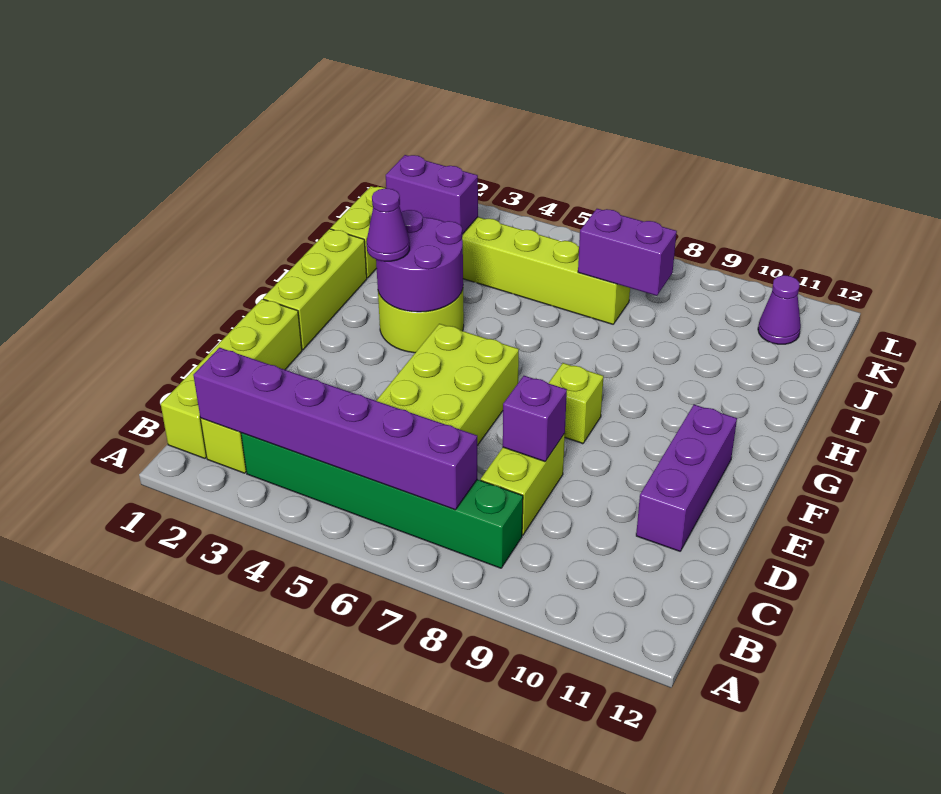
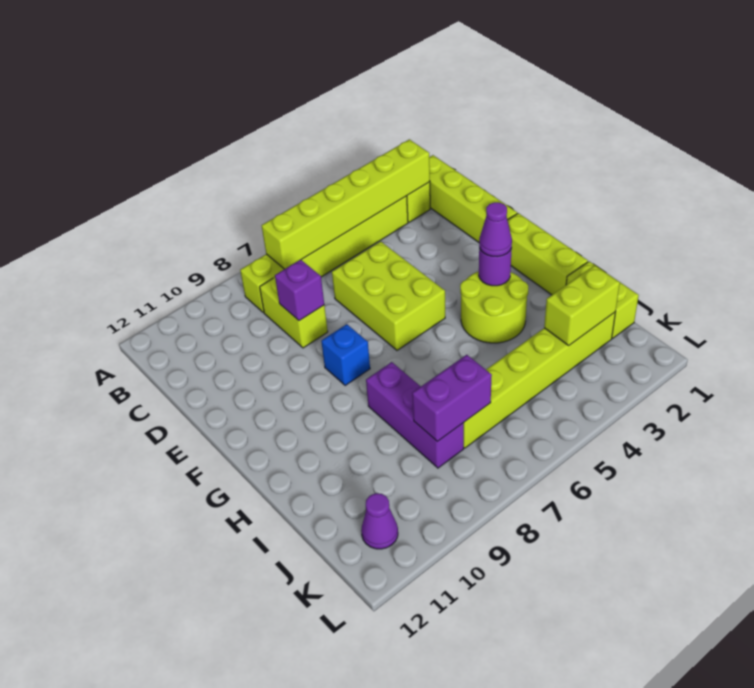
purple brick B2:B7 level 2 -> lime brick B2:B7 level 2
green brick B3:B8 level 1 -> lime brick B3:B8 level 1
purple brick D11:F11 level 1 -> purple brick H8:J8 level 1
lime brick F8 level 1 -> blue brick F8 level 1
purple round brick G3:H4 level 2 -> purple round brick G3 level 2
purple brick J2:J3 level 2 -> lime brick J2:J3 level 2

